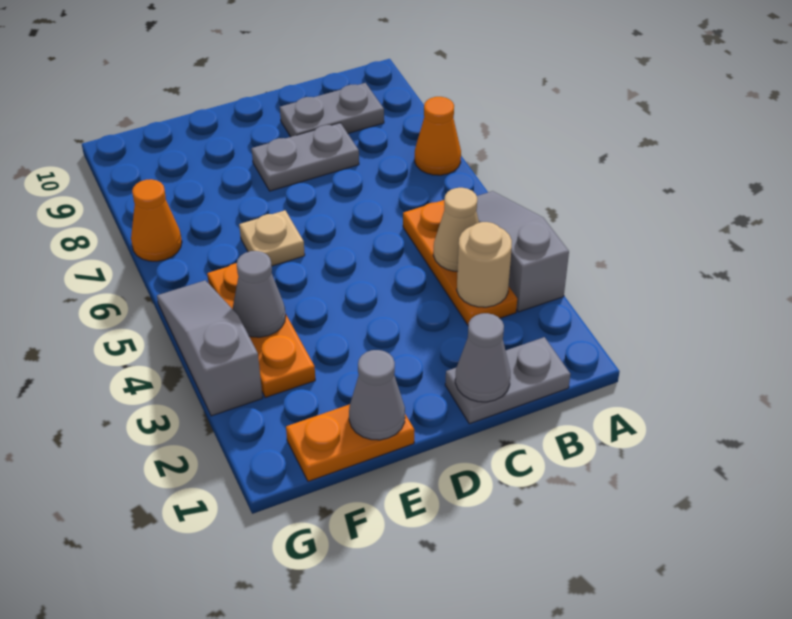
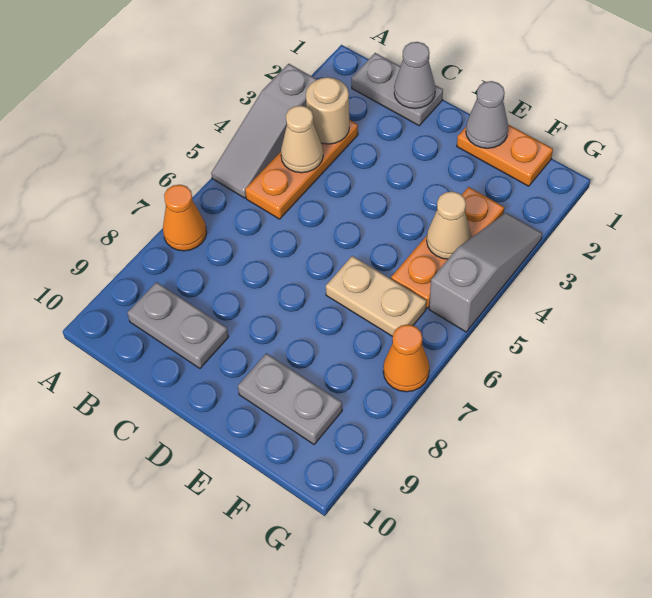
grey plate C8:D8 level 1 -> grey plate E9:F9 level 1
tan plate E6 level 1 -> tan plate E6:F6 level 1
grey cone F4 level 2 -> tan cone F4 level 2
grey slope G3:G5 level 1 top 3 -> grey slope G3:G5 level 1 top 5

